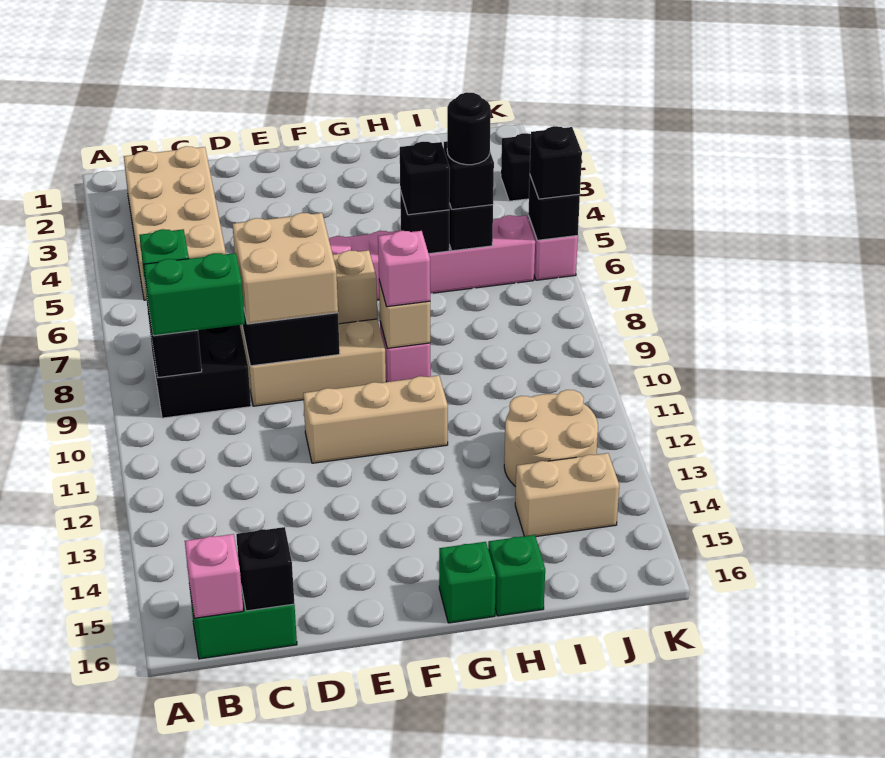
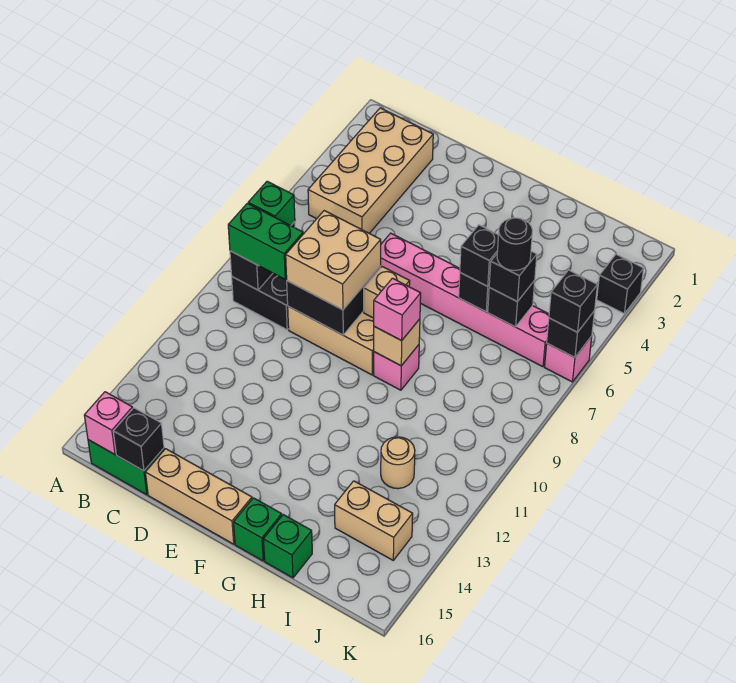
tan brick E11:G11 level 1 -> tan brick D16:F16 level 1
tan round brick I12:J13 level 1 -> tan round brick I12 level 1

